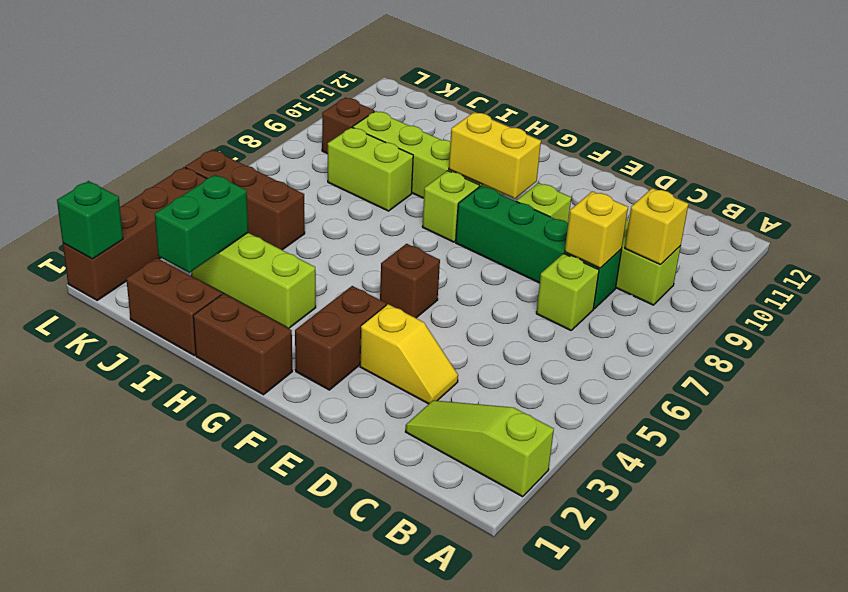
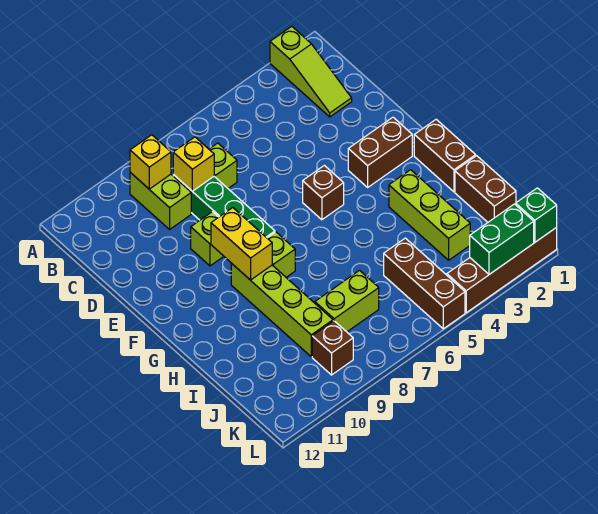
yellow slope D3:E3 level 1 top E -> none
lime brick I8:J8 level 1 -> lime brick J7:J8 level 1
green brick J2:J3 level 2 -> green brick L2:L3 level 2

